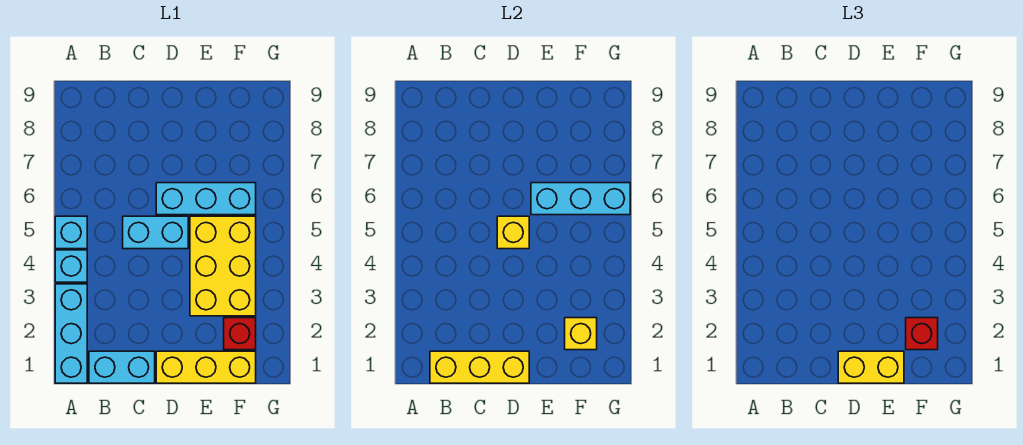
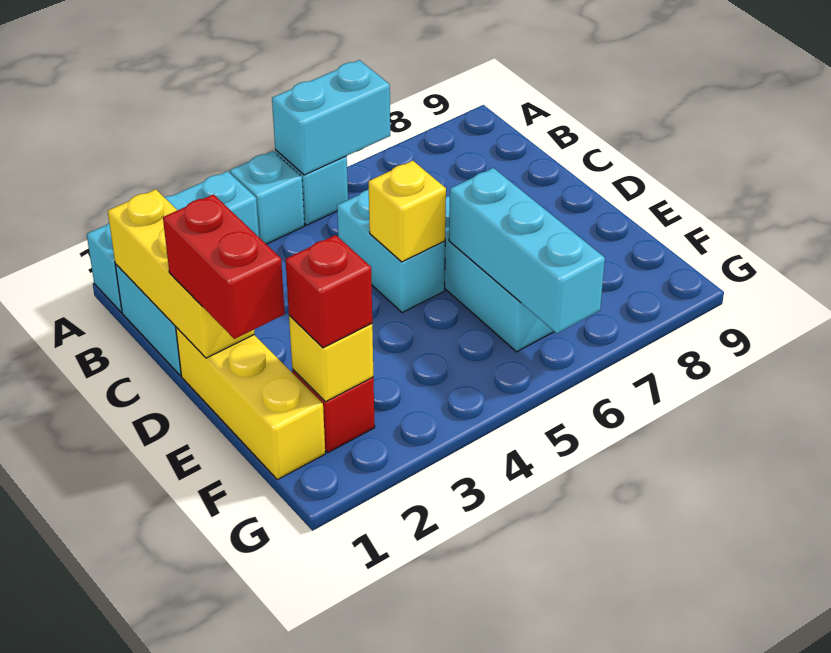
none -> cyan brick A5:A6 level 2
yellow brick D1:E1 level 3 -> red brick D1:E1 level 3
yellow brick E3:F5 level 1 -> none

